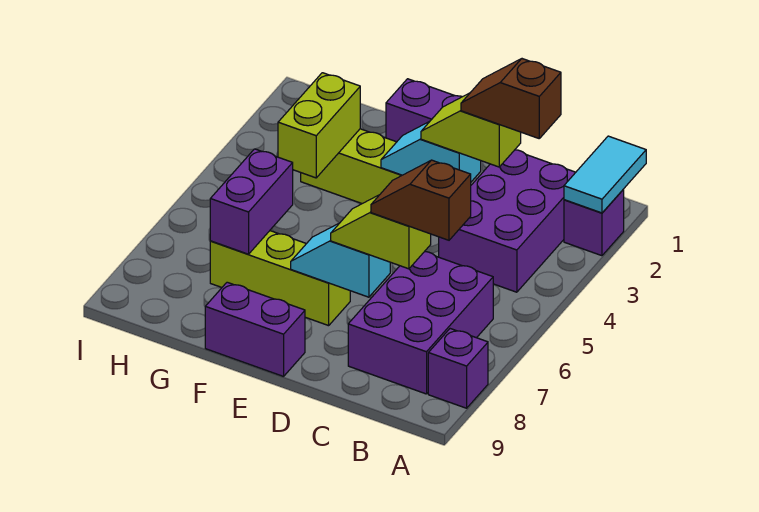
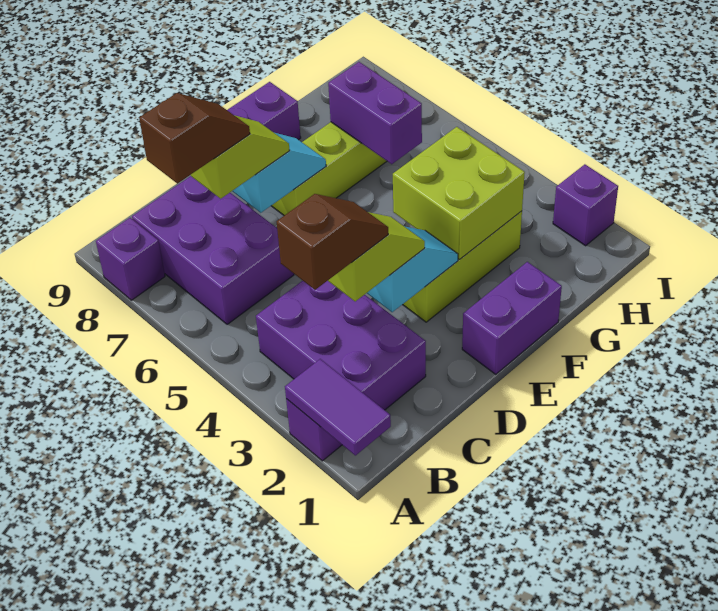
cyan tile A1:A2 level 2 -> purple tile A1:A2 level 2
lime brick G3:G4 level 2 -> lime brick F3:G4 level 2
none -> purple brick I2 level 1

